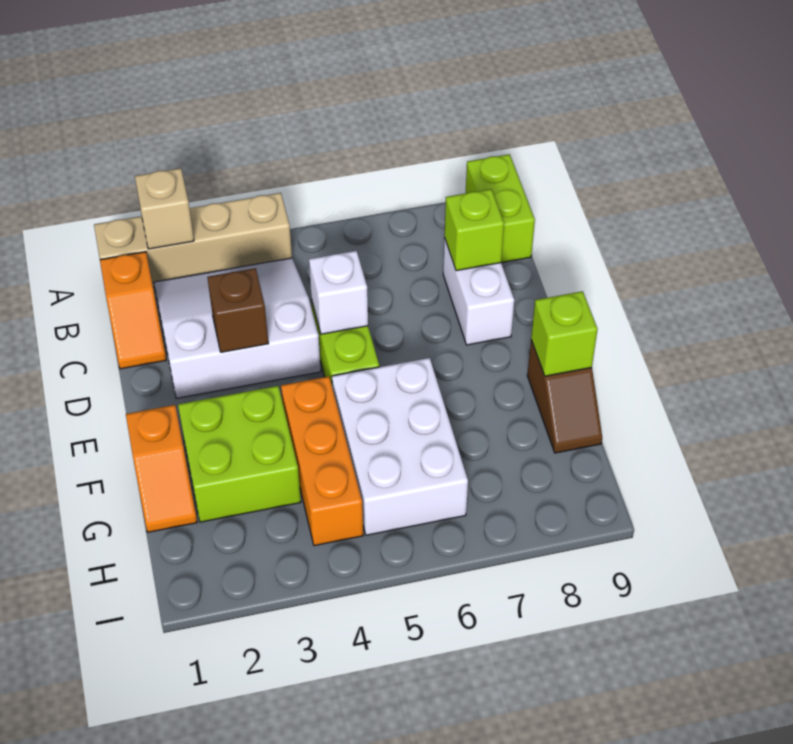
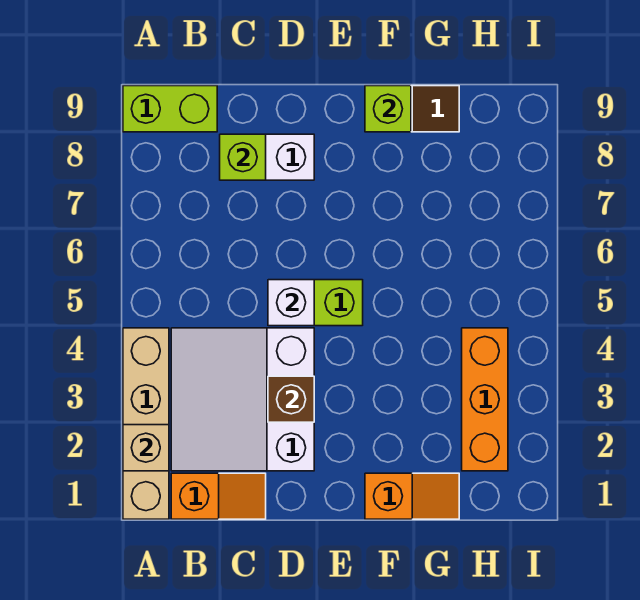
lime brick F2:G3 level 1 -> none
orange brick F4:H4 level 1 -> orange brick H2:H4 level 1
white brick F5:H6 level 1 -> none

